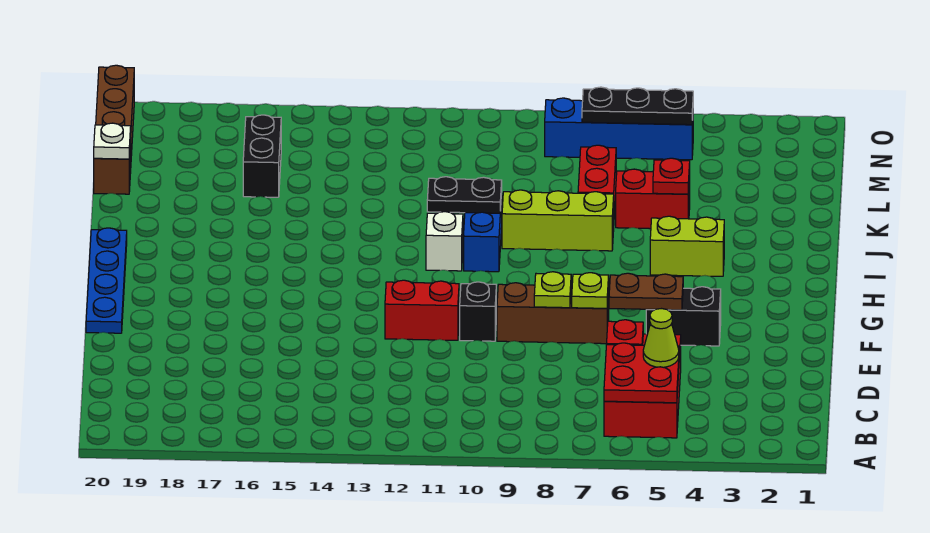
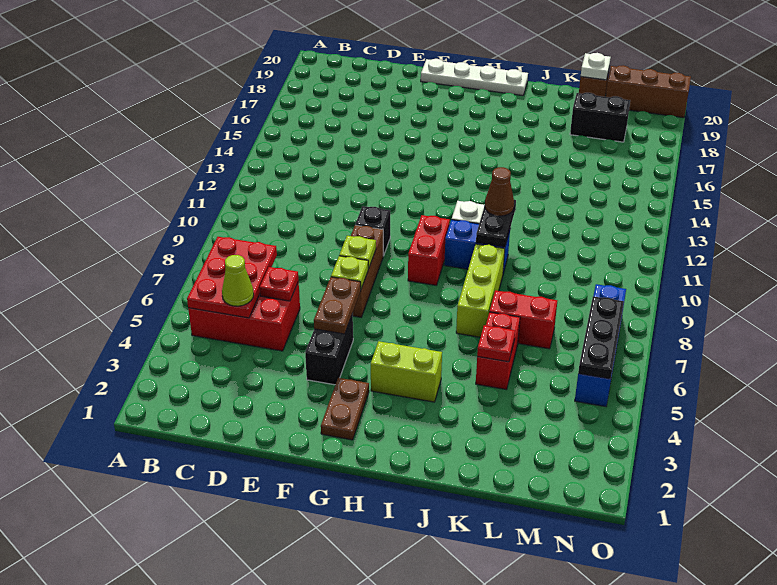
red plate B5:C6 level 2 -> red plate B5:C7 level 2
red brick F11:F12 level 1 -> red brick H9:H10 level 1
blue plate F20:I20 level 1 -> white plate F20:I20 level 1
none -> brown plate G2:G3 level 1
lime brick I4:I5 level 1 -> lime brick H4:I4 level 1
none -> brown cone J11 level 3
black brick L16:M16 level 1 -> black brick L18:M18 level 1

